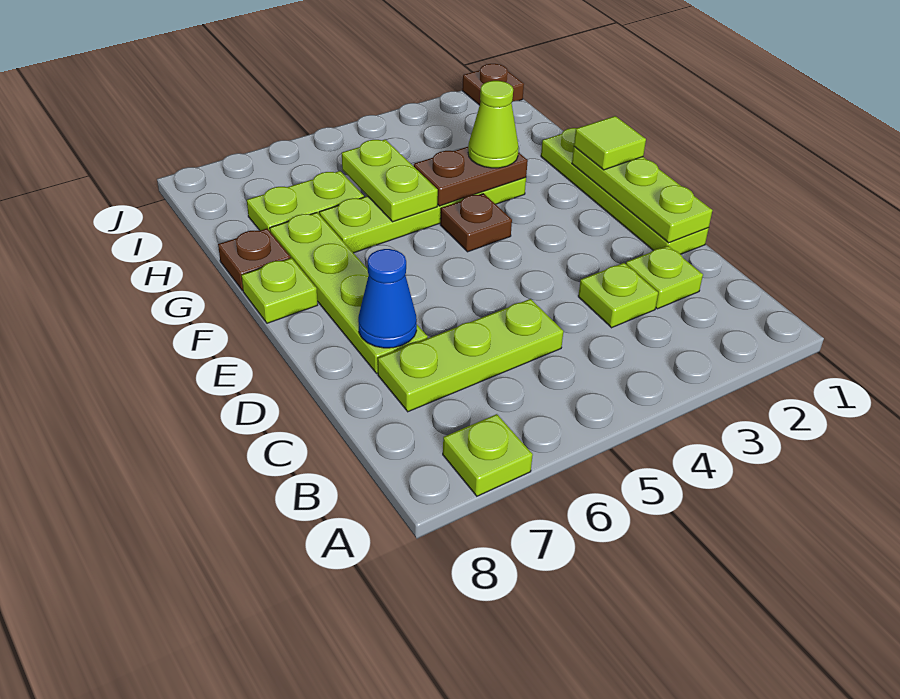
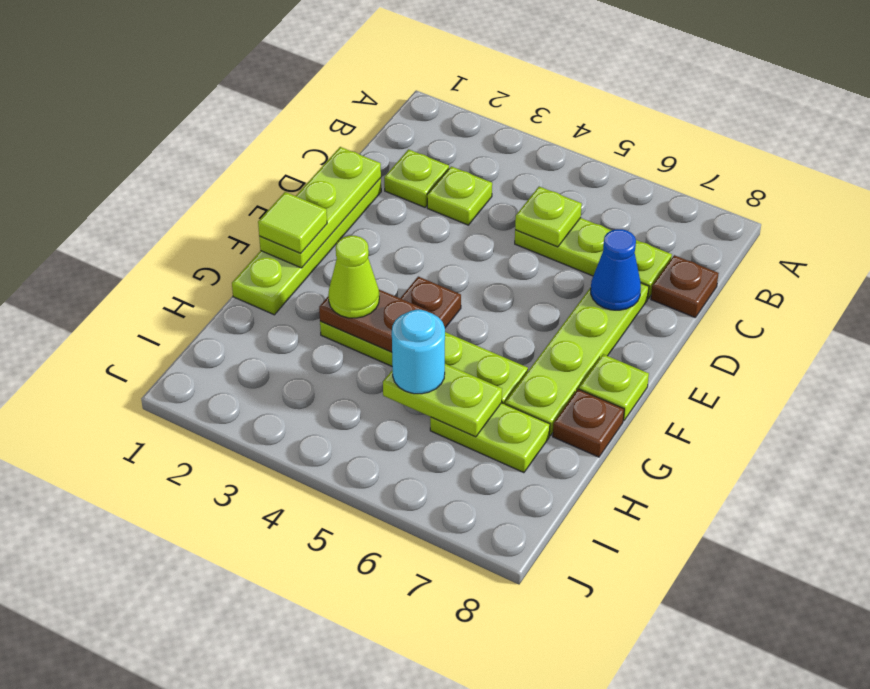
lime plate A7 level 1 -> lime plate C5 level 2
lime plate G5:H5 level 2 -> lime plate H5:H6 level 2
none -> cyan round brick H5 level 3
brown plate J1 level 1 -> brown plate C8 level 1

